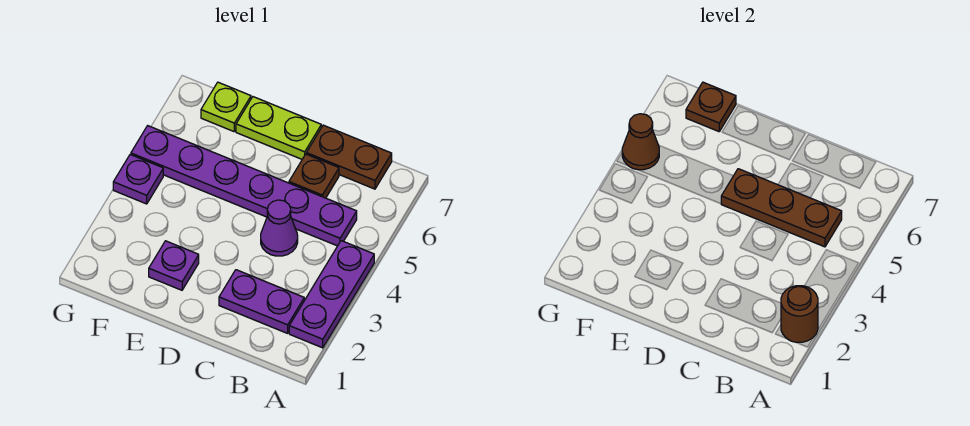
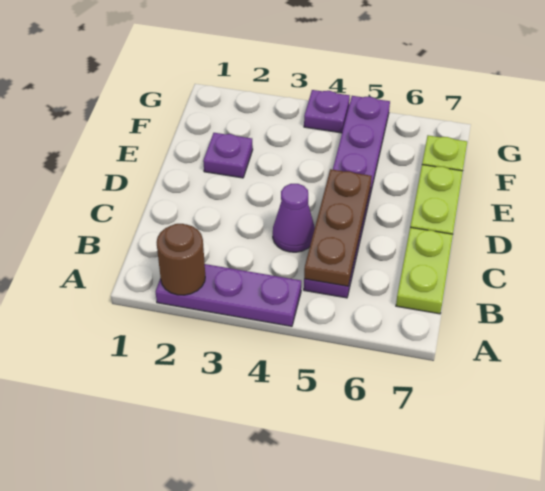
purple plate B2:C2 level 1 -> none
brown plate B7:C7 level 1 -> lime plate B7:C7 level 1
brown plate C6 level 1 -> none
brown plate F7 level 2 -> none
brown cone G5 level 2 -> none

